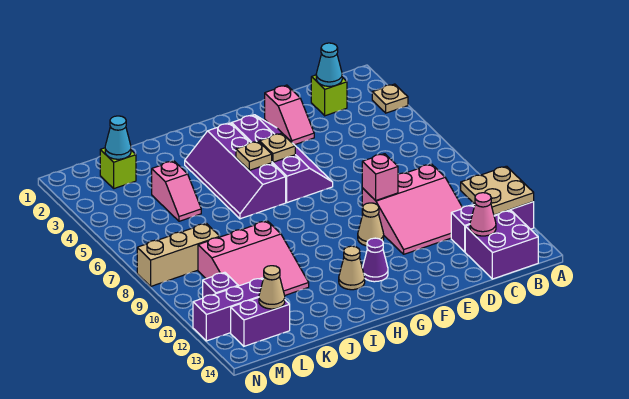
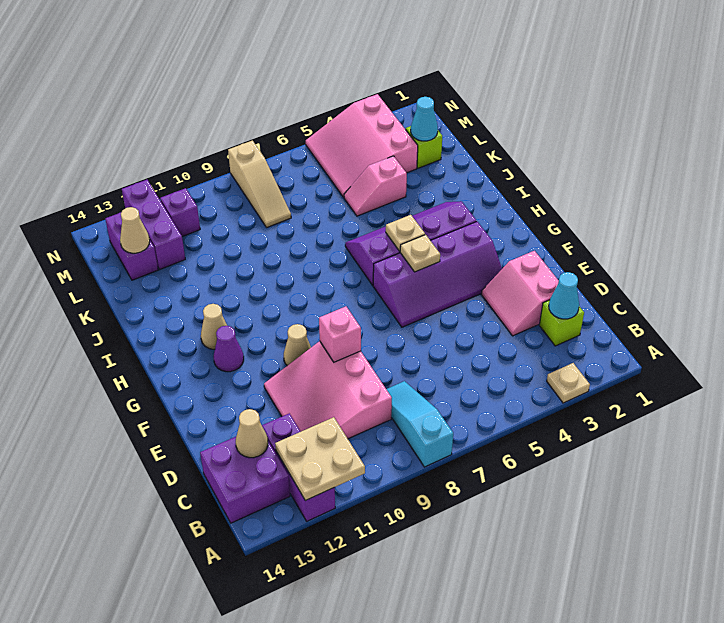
none -> cyan slope A8:C8 level 1 top A
pink cone C13 level 2 -> tan cone C13 level 2
pink slope E2:E3 level 1 top 2 -> pink slope D2:E3 level 1 top 2
pink slope J9:L11 level 1 top 9 -> pink slope L3:N5 level 1 top 3
tan brick L8:N8 level 1 -> tan slope L8:N8 level 1 top N

